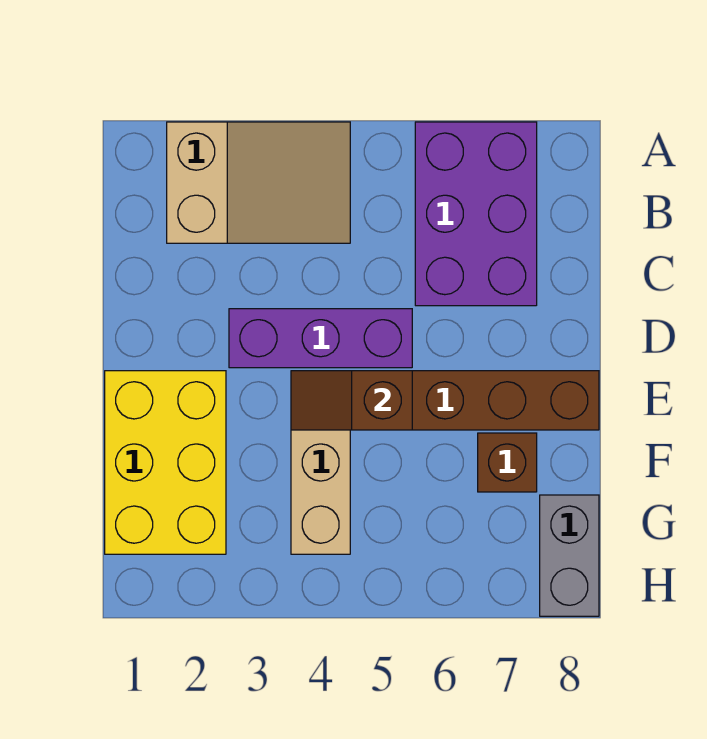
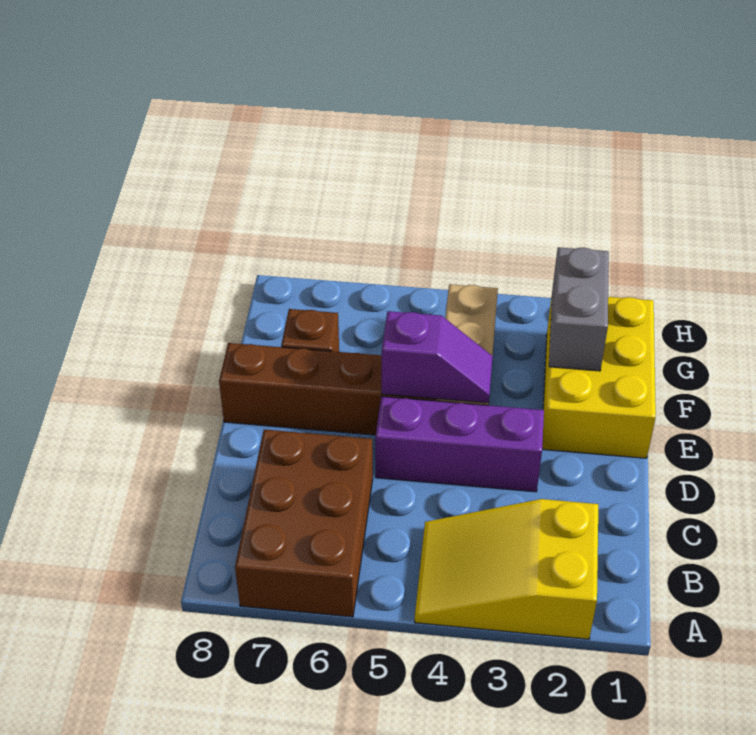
tan slope A2:B4 level 1 top 2 -> yellow slope A2:B4 level 1 top 2
purple brick A6:C7 level 1 -> brown brick A6:C7 level 1
brown slope E4:E5 level 2 top 5 -> purple slope E4:E5 level 2 top 5
grey brick G8:H8 level 1 -> grey brick F2:G2 level 2

